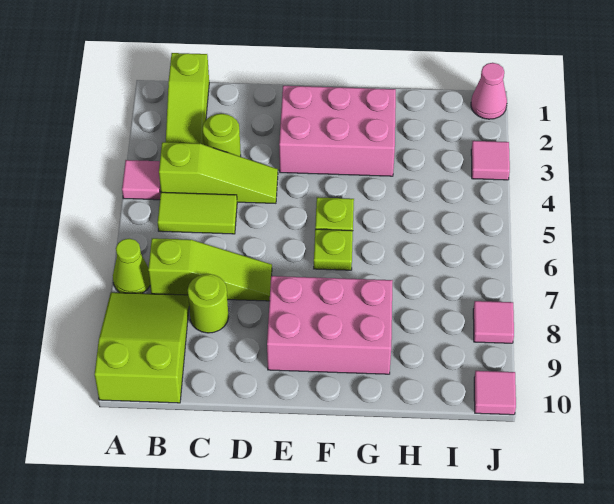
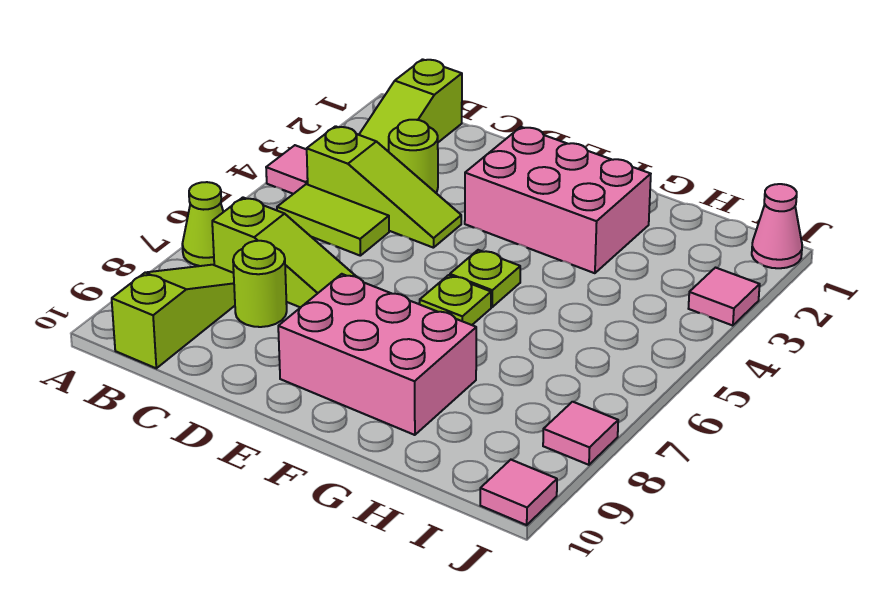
lime slope A8:B10 level 1 top 10 -> lime slope B8:B10 level 1 top 10

